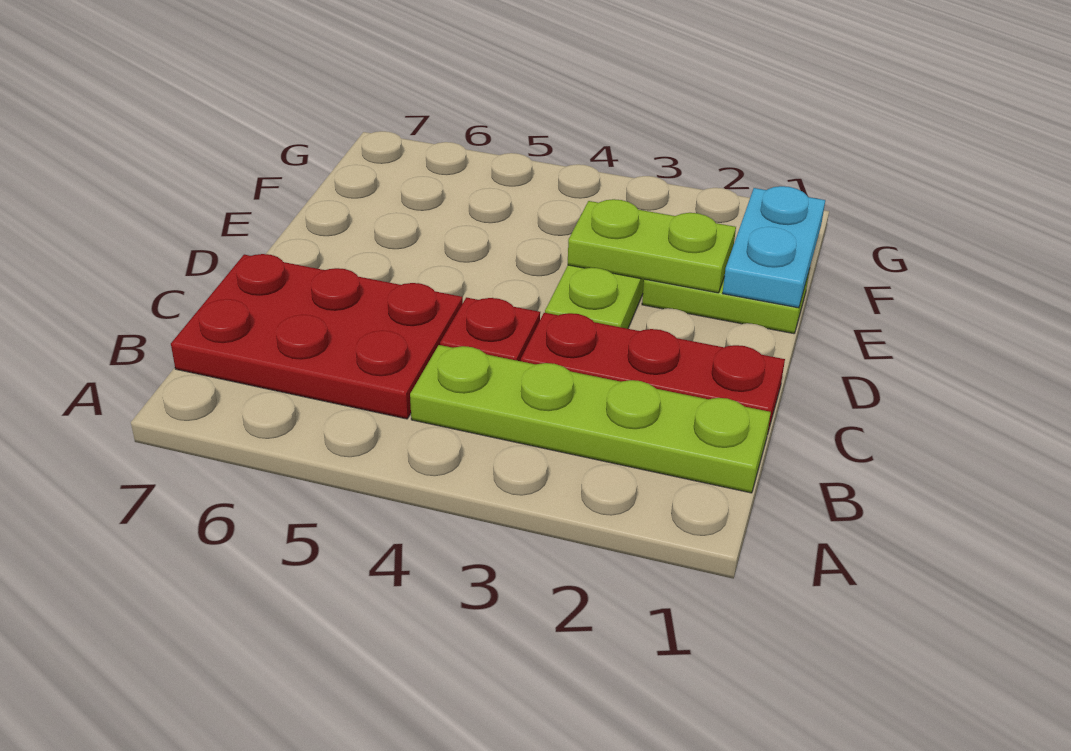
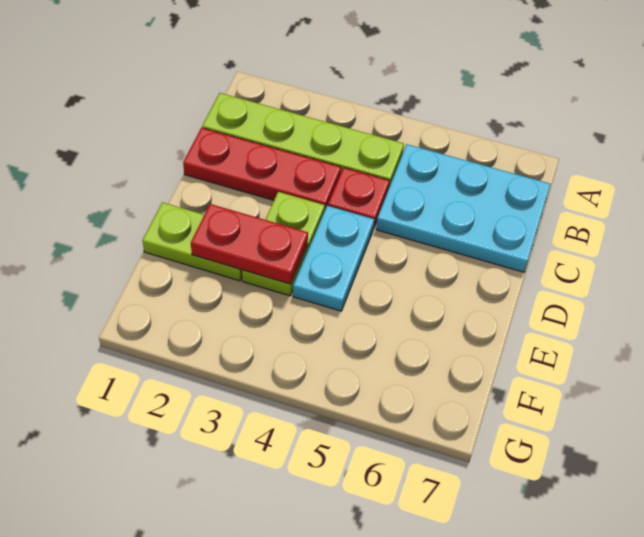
red plate B5:C7 level 1 -> cyan plate B5:C7 level 1
cyan plate E1:F1 level 2 -> cyan plate D4:E4 level 1
lime plate E2:E3 level 2 -> red plate E2:E3 level 2

